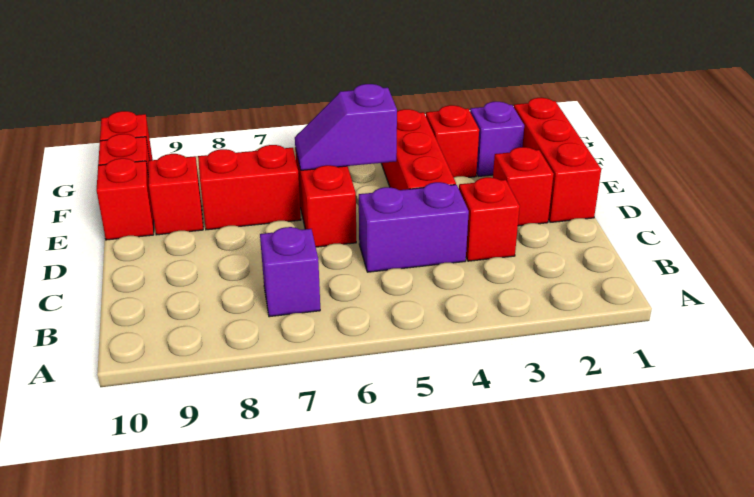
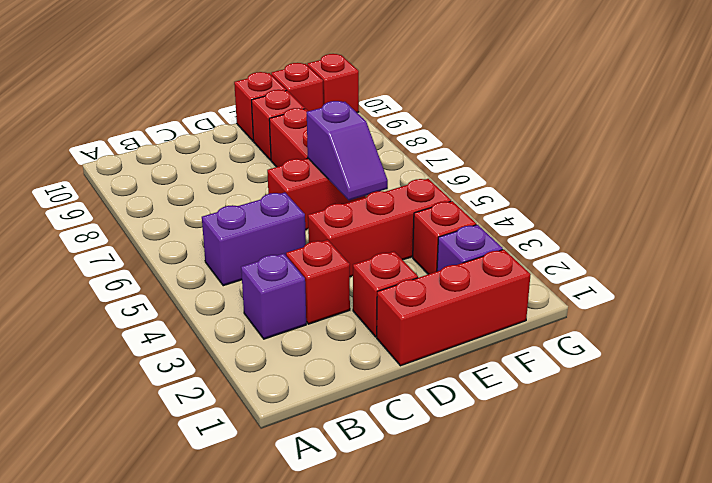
purple brick B7 level 1 -> purple brick B3 level 1
purple brick C4:C5 level 1 -> purple brick B5:C5 level 1
purple slope E5:E6 level 2 top 5 -> purple slope E5:E6 level 2 top 6

